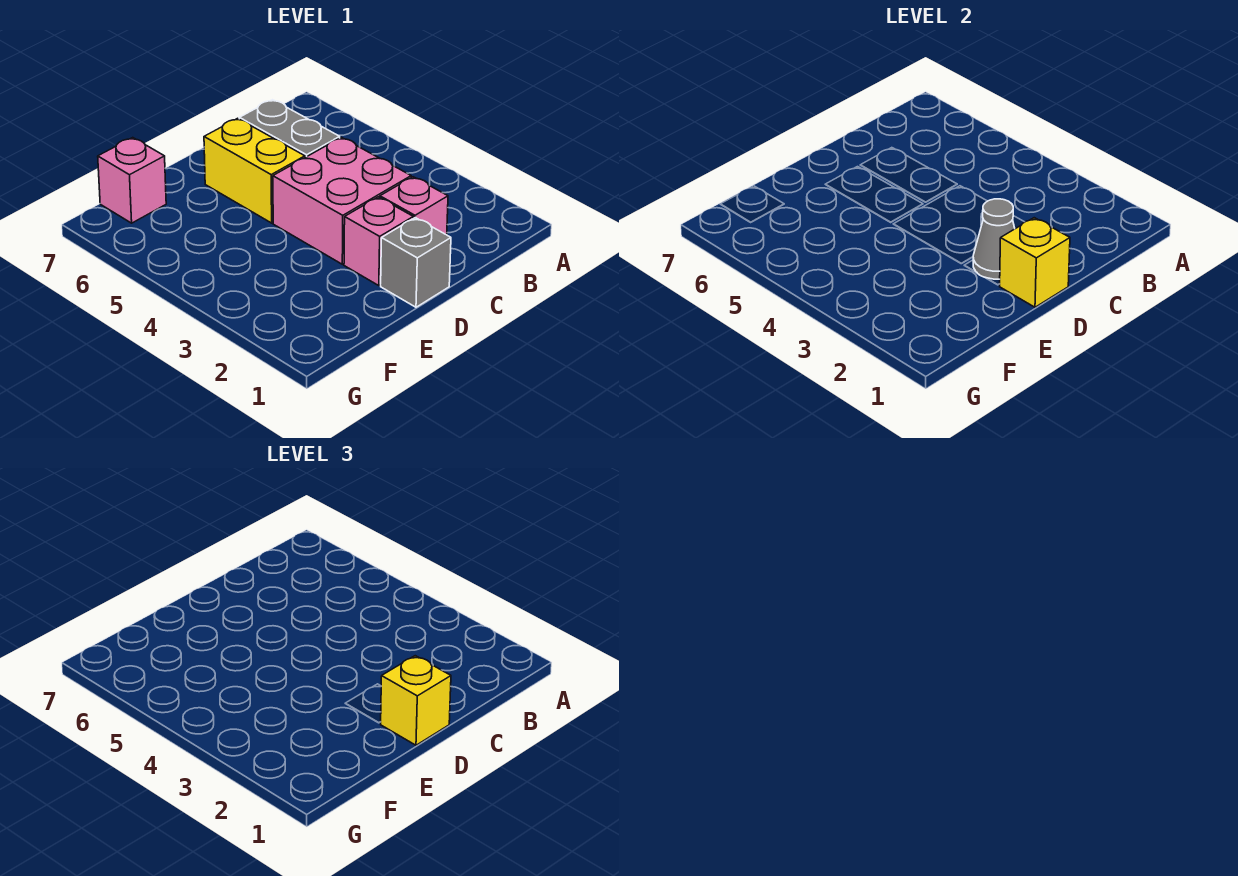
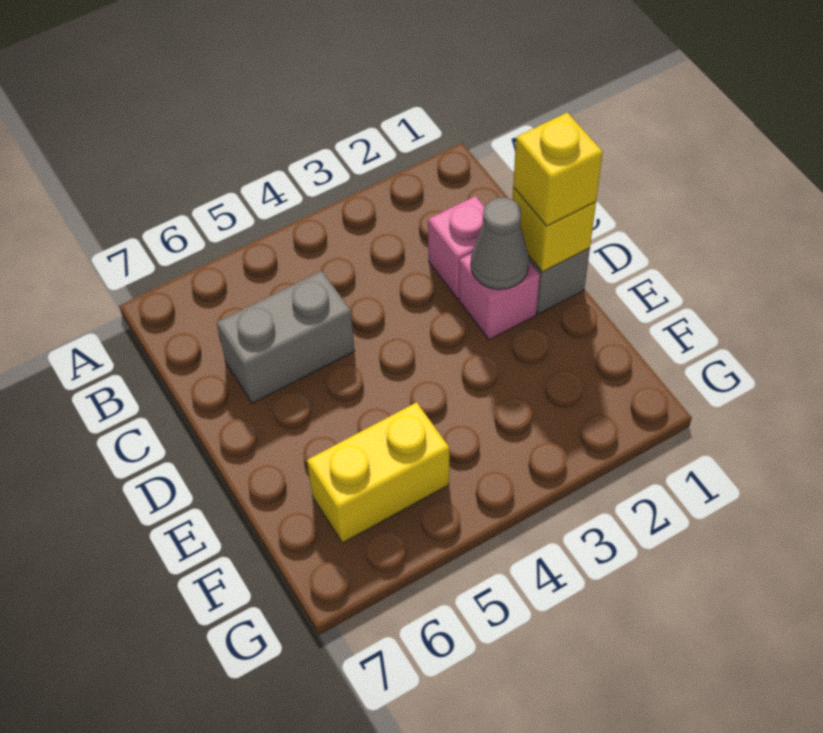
pink brick C3:D4 level 1 -> none
yellow brick D5:D6 level 1 -> yellow brick F5:F6 level 1
pink brick F7 level 1 -> none

